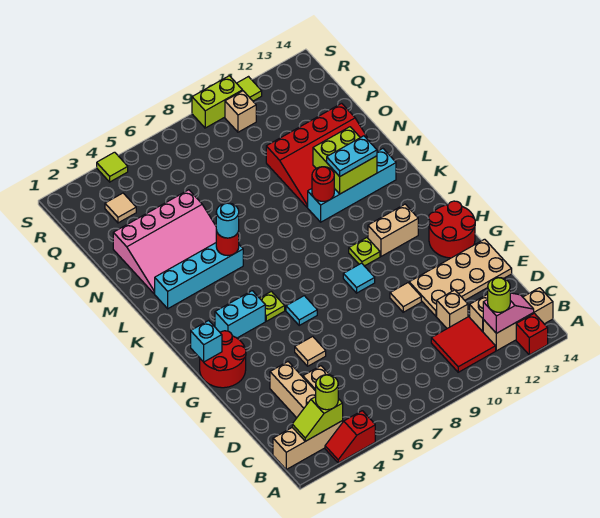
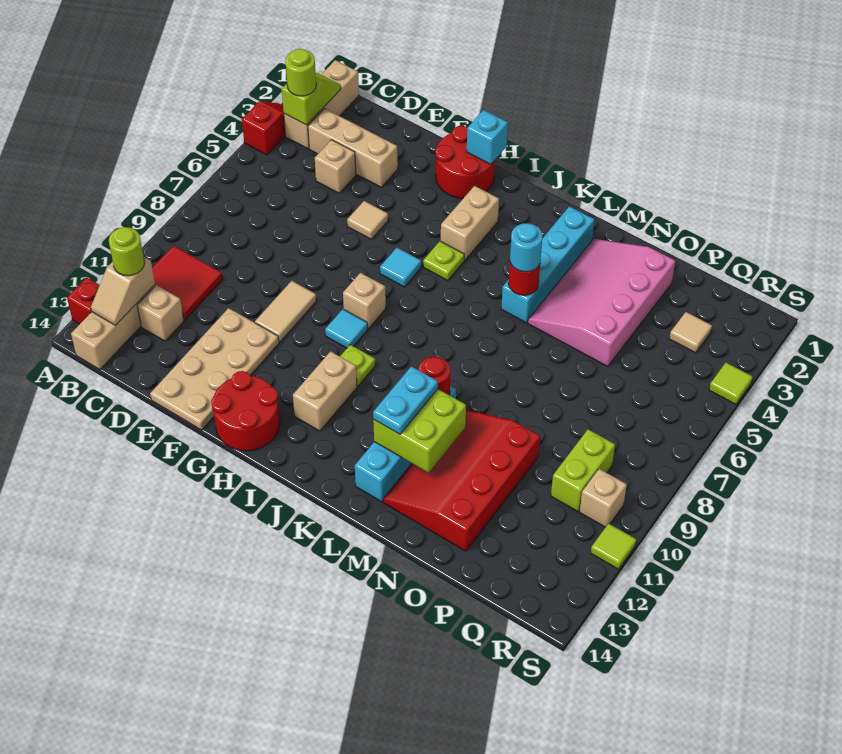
pink slope B12:B13 level 2 top 12 -> tan slope B12:B13 level 2 top 12
tan brick D11 level 1 -> tan brick H8 level 1
tan tile F10 level 1 -> tan tile F9:F10 level 1
cyan brick I3:I4 level 1 -> tan brick I3:I4 level 1
lime brick S9:S10 level 1 -> lime brick Q9:Q10 level 1

